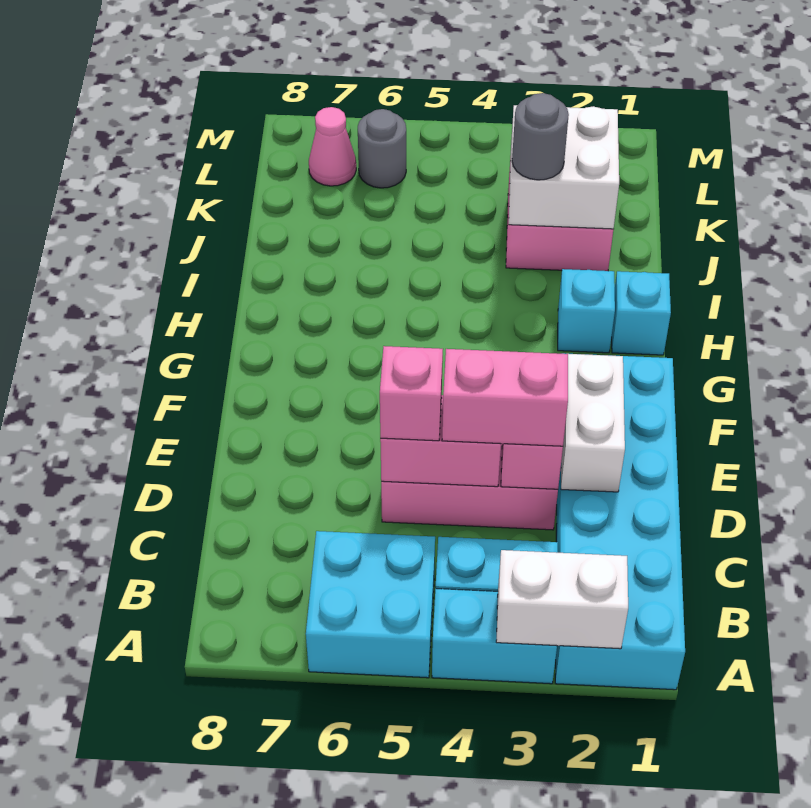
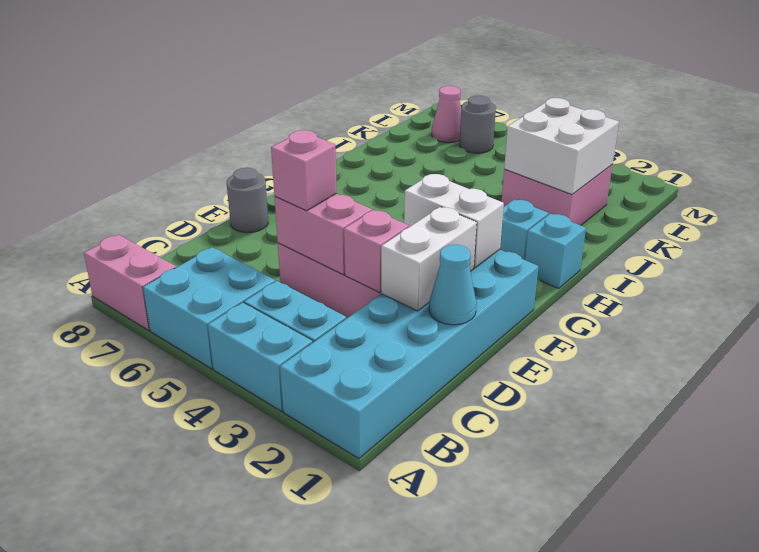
white brick A2:A3 level 2 -> white brick F2:F3 level 2
none -> cyan cone D1 level 2
pink brick D3:D4 level 3 -> pink brick A7:A8 level 1
grey round brick J3 level 3 -> grey round brick E8 level 1

